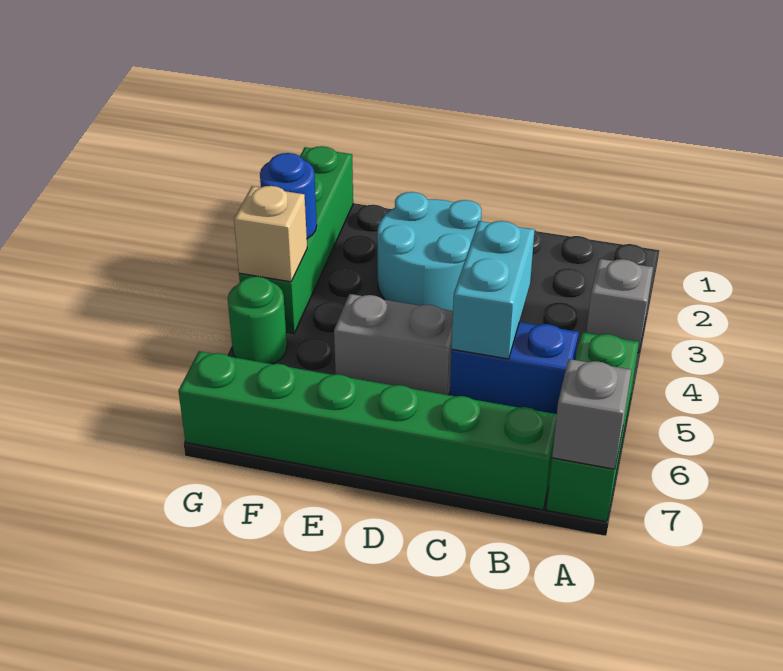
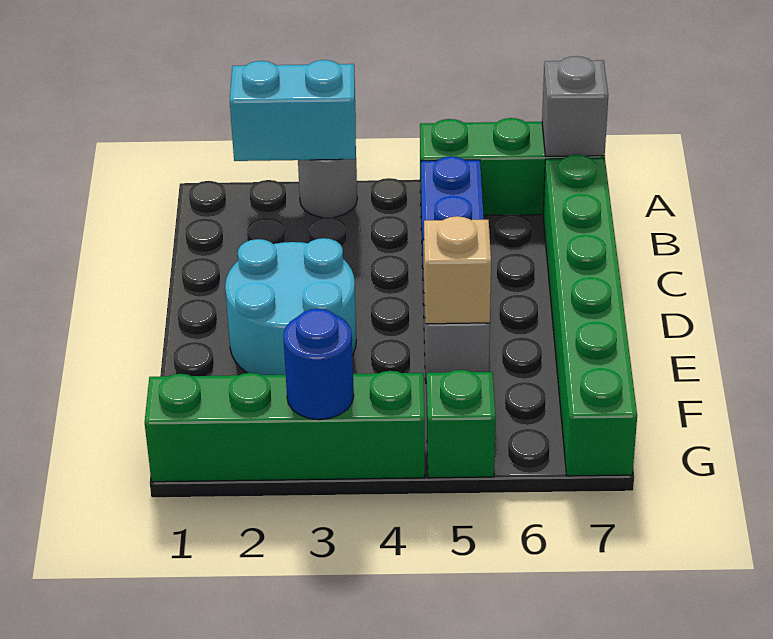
grey brick A3 level 1 -> grey round brick A3 level 1
cyan brick C4:C5 level 2 -> cyan brick A2:A3 level 2
tan brick G4 level 2 -> tan brick E5 level 2
green round brick G5 level 1 -> green brick G5 level 1

